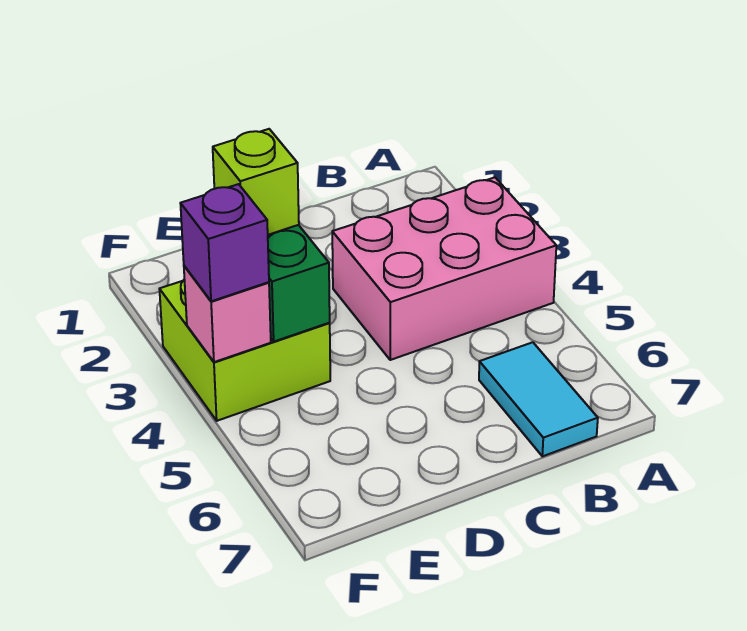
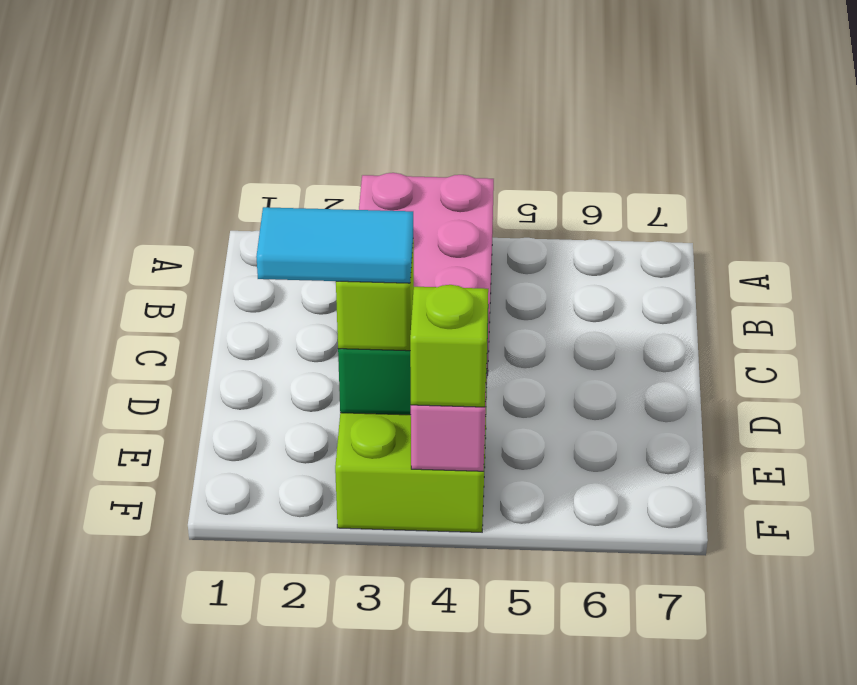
cyan tile B6:B7 level 1 -> cyan tile E2:E3 level 4
purple brick F4 level 3 -> lime brick F4 level 3

